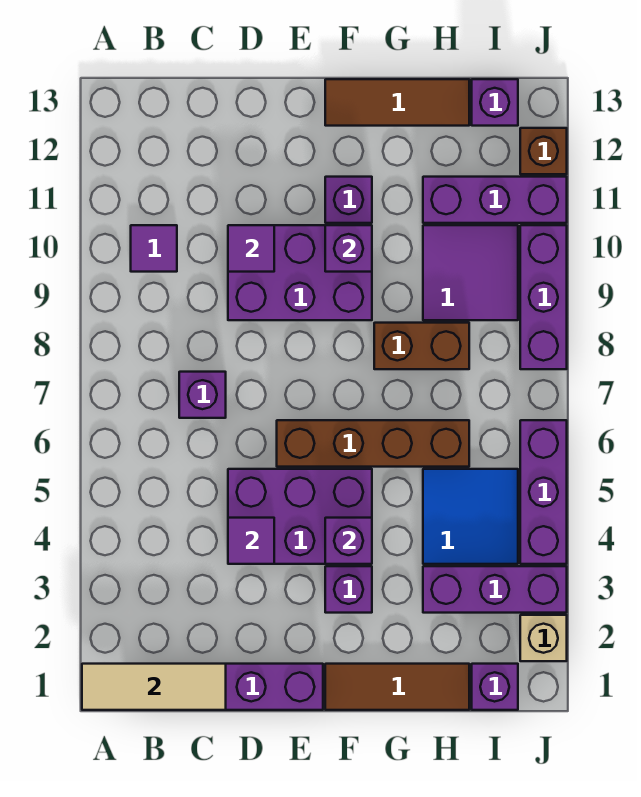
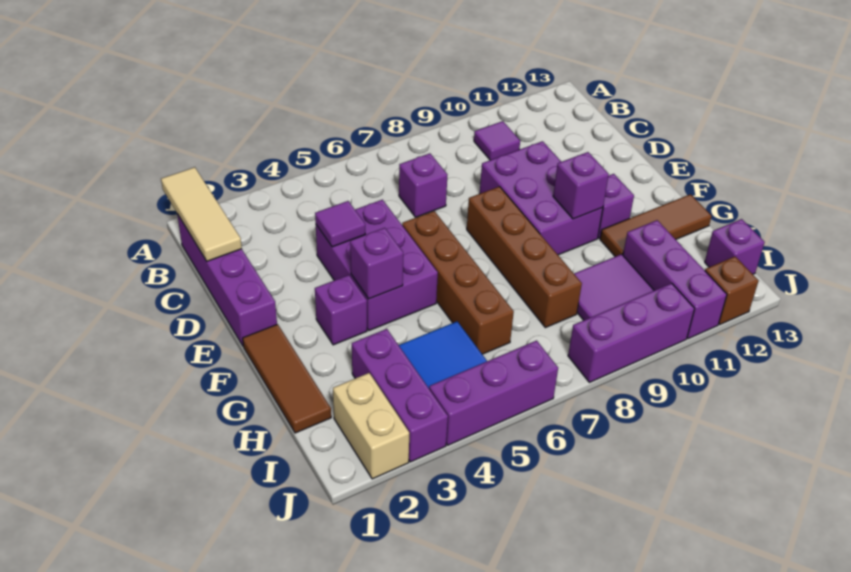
purple tile D10 level 2 -> none
brown tile F13:H13 level 1 -> brown tile G11:G13 level 1
brown brick G8:H8 level 1 -> brown brick E8:H8 level 1
purple brick I1 level 1 -> none
tan brick J2 level 1 -> tan brick I2:J2 level 1

